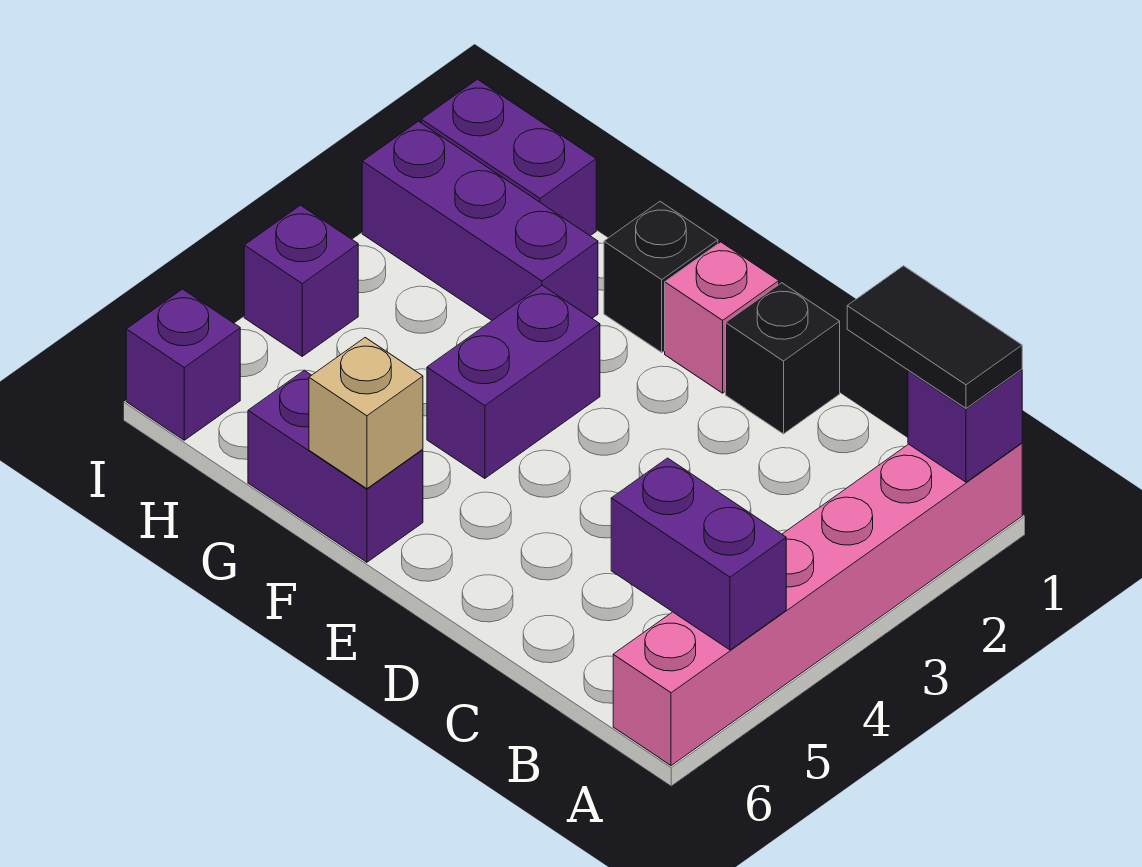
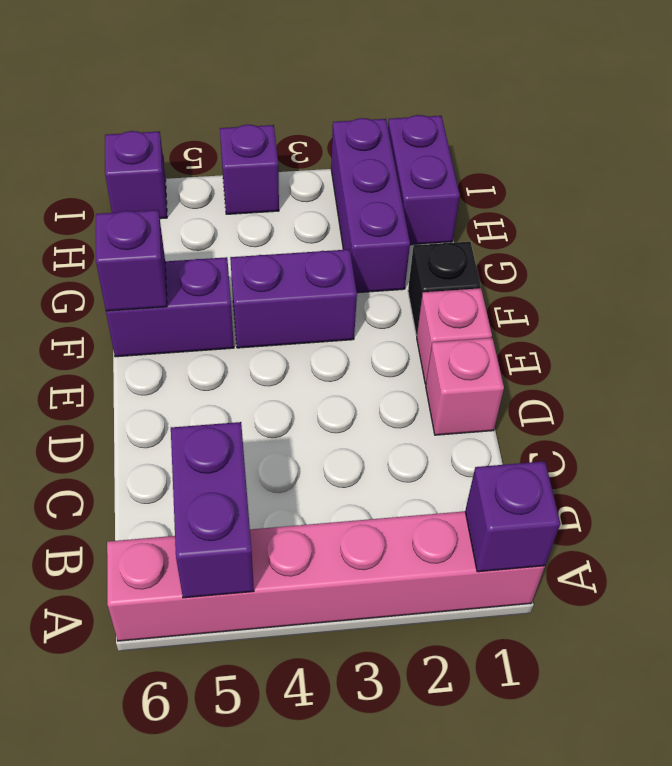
black tile A1:B1 level 3 -> none
black brick D1 level 1 -> pink brick D1 level 1
purple brick F6:G6 level 1 -> purple brick F5:F6 level 1
tan brick F6 level 2 -> purple brick F6 level 2

